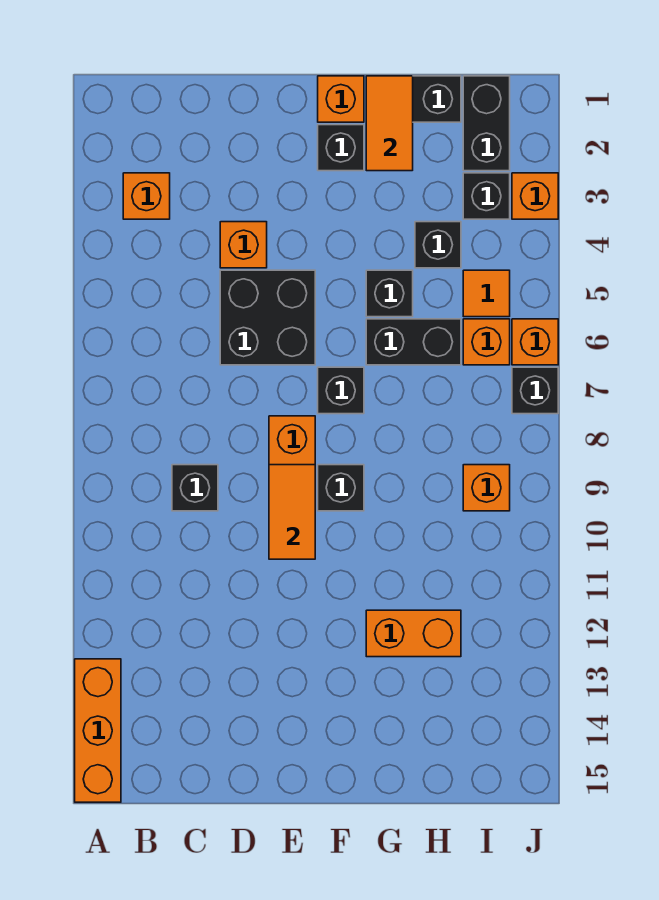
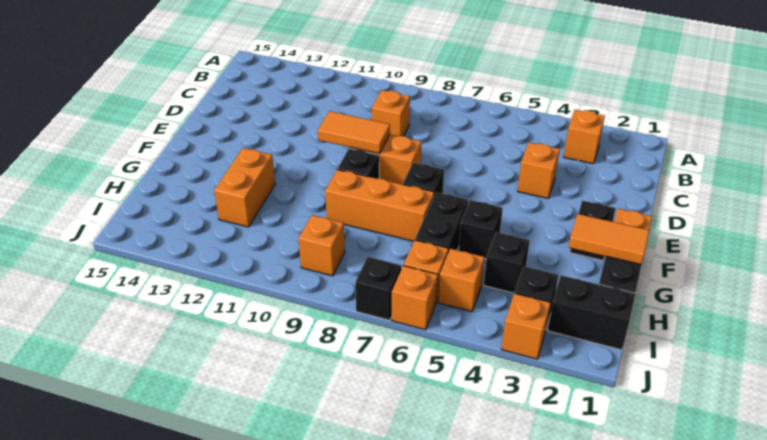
orange brick A13:A15 level 1 -> orange brick G7:G9 level 1
black brick C9 level 1 -> orange brick C9 level 1
black brick D5:E6 level 1 -> none
orange tile I5 level 1 -> orange brick I5 level 1

